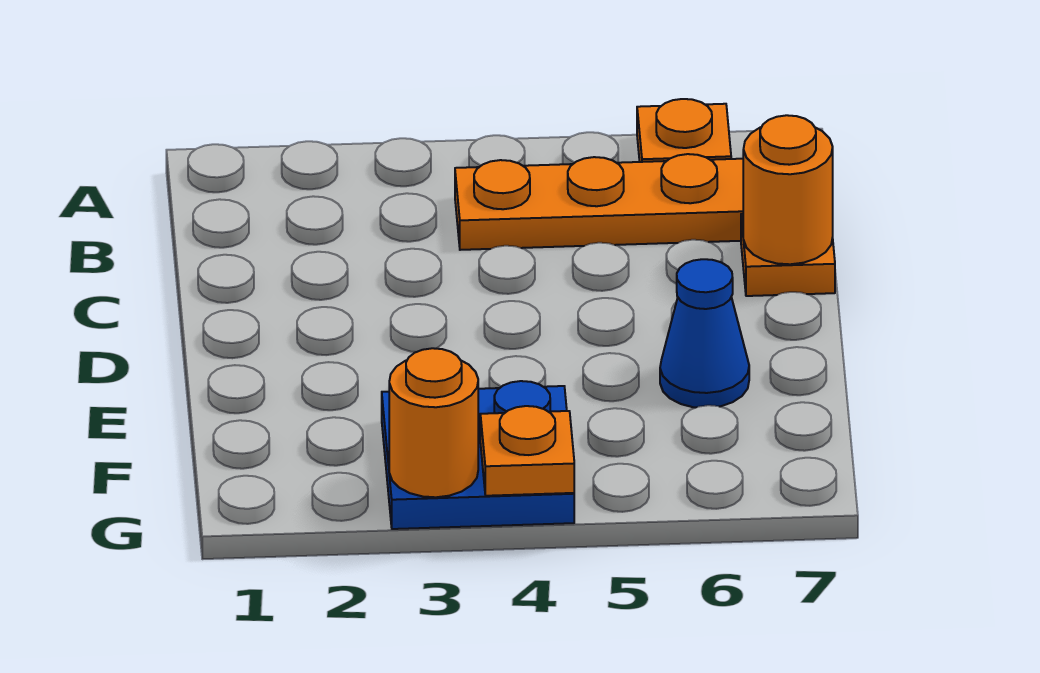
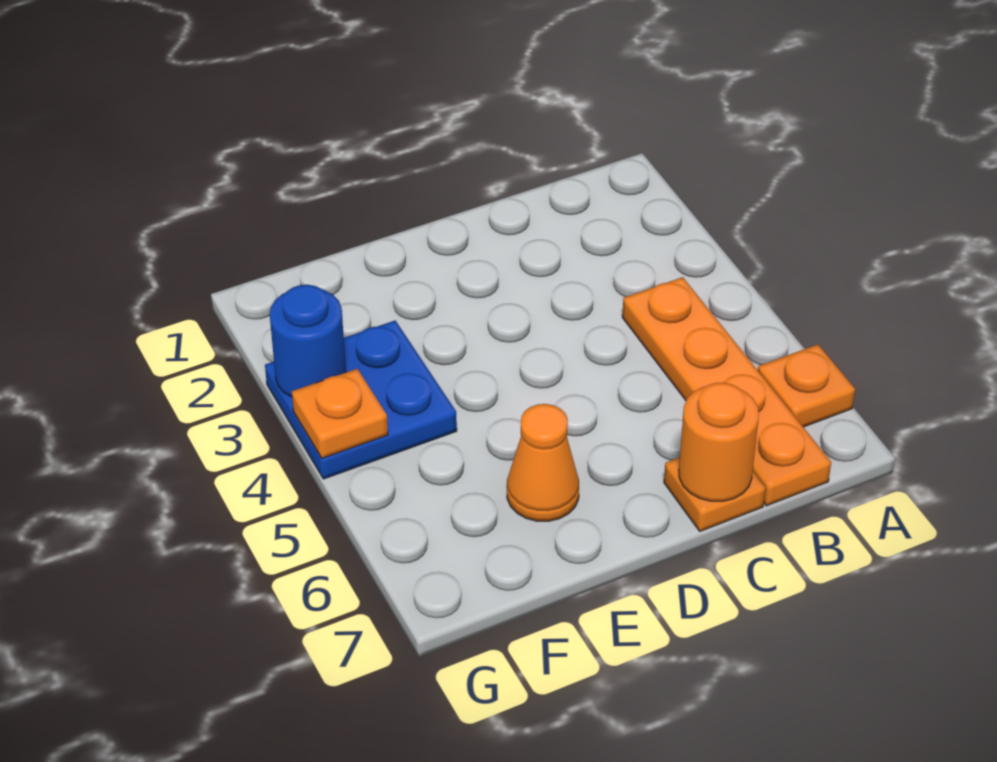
blue cone E6 level 1 -> orange cone E6 level 1
orange round brick G3 level 2 -> blue round brick G3 level 2

